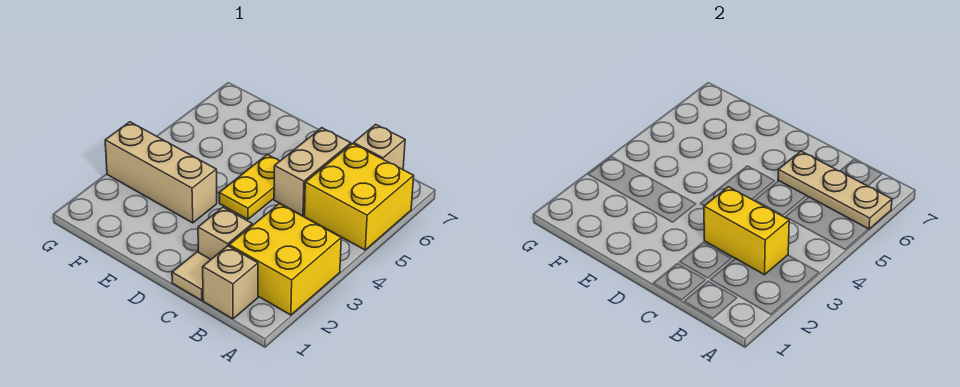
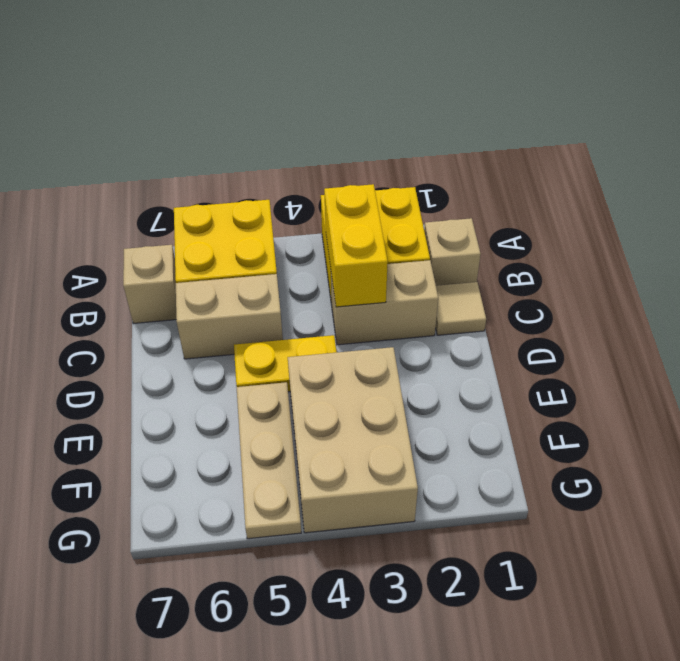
tan plate A6:C6 level 2 -> tan plate E5:G5 level 1
tan brick C2 level 1 -> tan brick C2:C3 level 1
tan brick E3:G3 level 1 -> tan brick E3:G4 level 1

